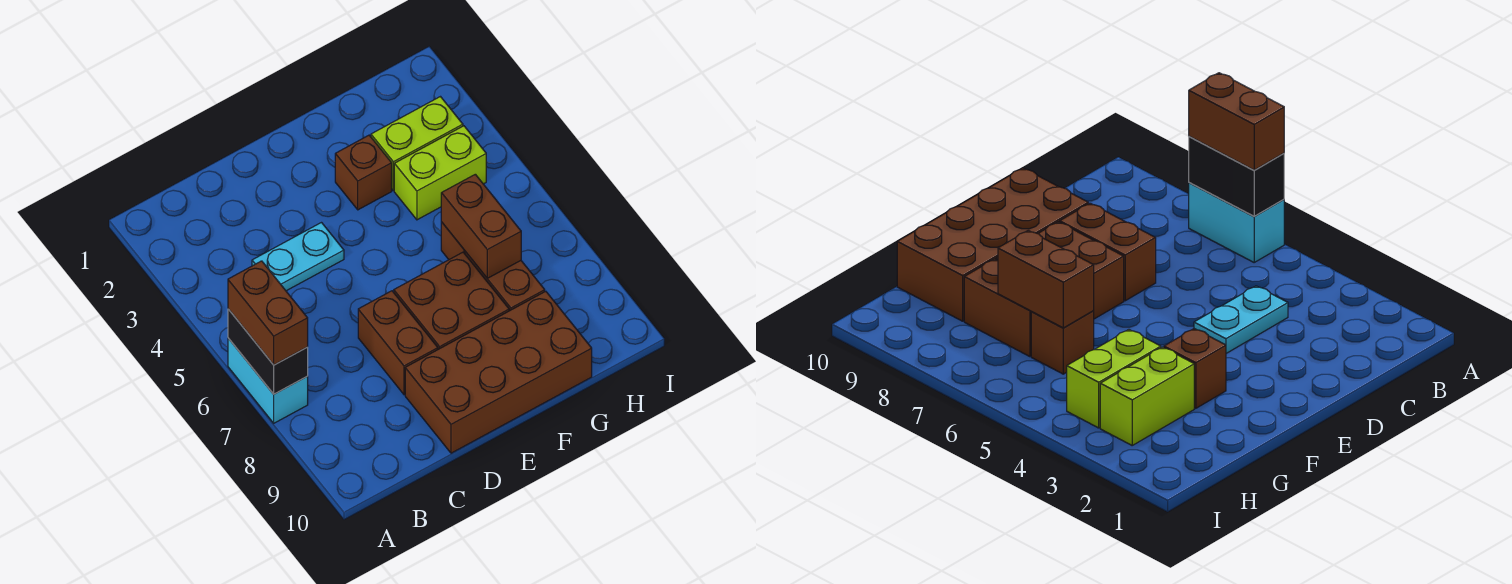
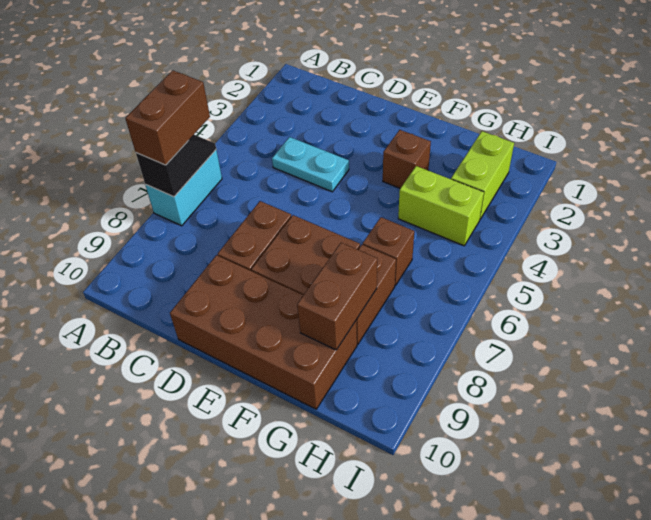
black brick A6:A7 level 2 -> black slope A6:A7 level 2 top 7
lime brick G3:H3 level 1 -> lime brick H2:H3 level 1
brown brick G6:G7 level 2 -> brown brick G8:G9 level 2

